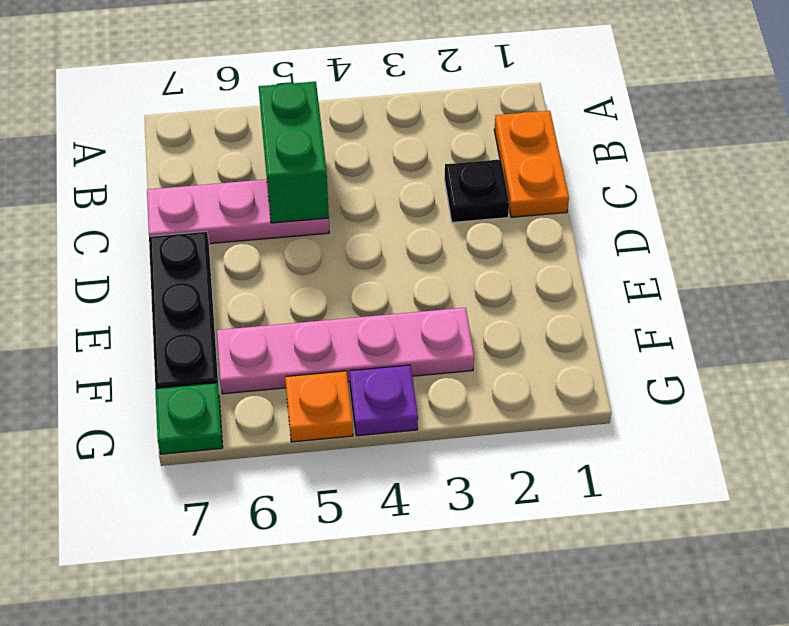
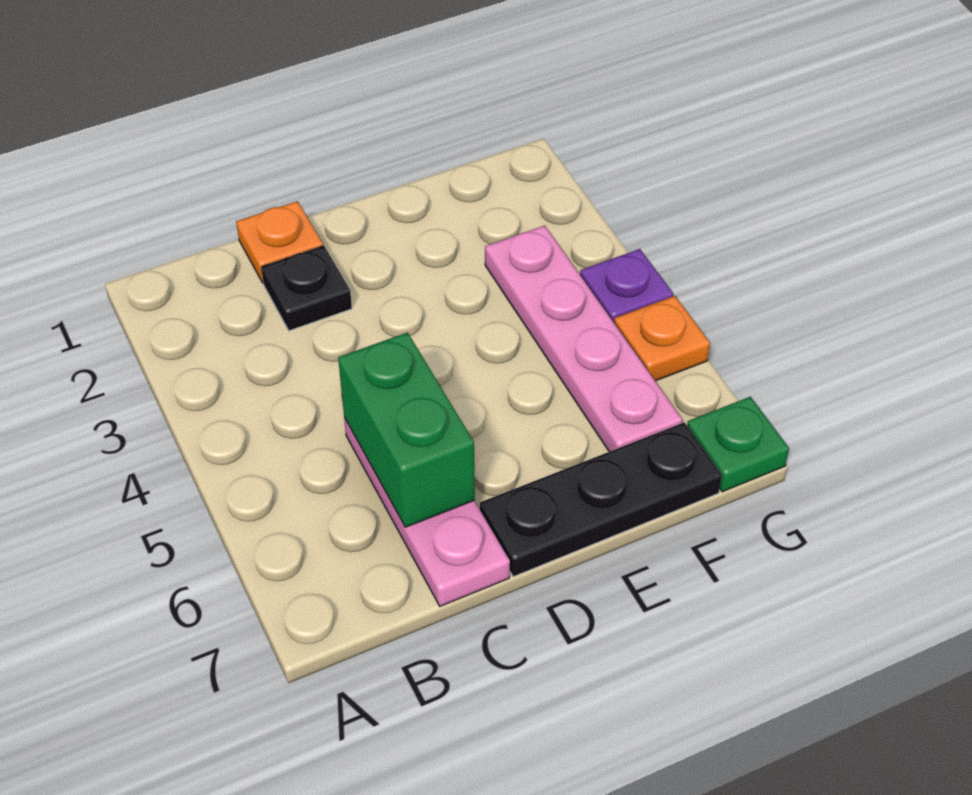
orange plate B1:C1 level 1 -> orange plate C1 level 1
green brick B5:C5 level 2 -> green brick C5:C6 level 2

